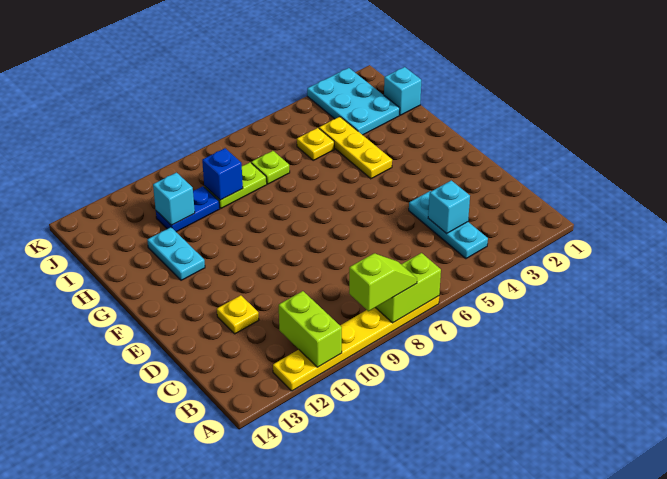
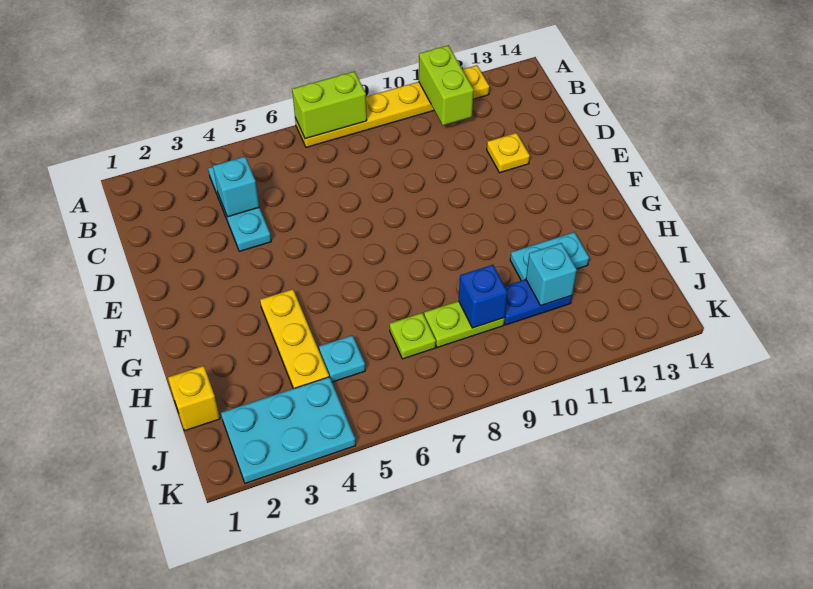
lime slope A8:A9 level 3 top 9 -> none
cyan plate G12:H12 level 1 -> cyan plate H11:H12 level 1
cyan brick I1 level 1 -> yellow brick I1 level 1
cyan plate I2:K3 level 1 -> cyan plate J2:K4 level 1
yellow plate I5 level 1 -> cyan plate I5 level 1

